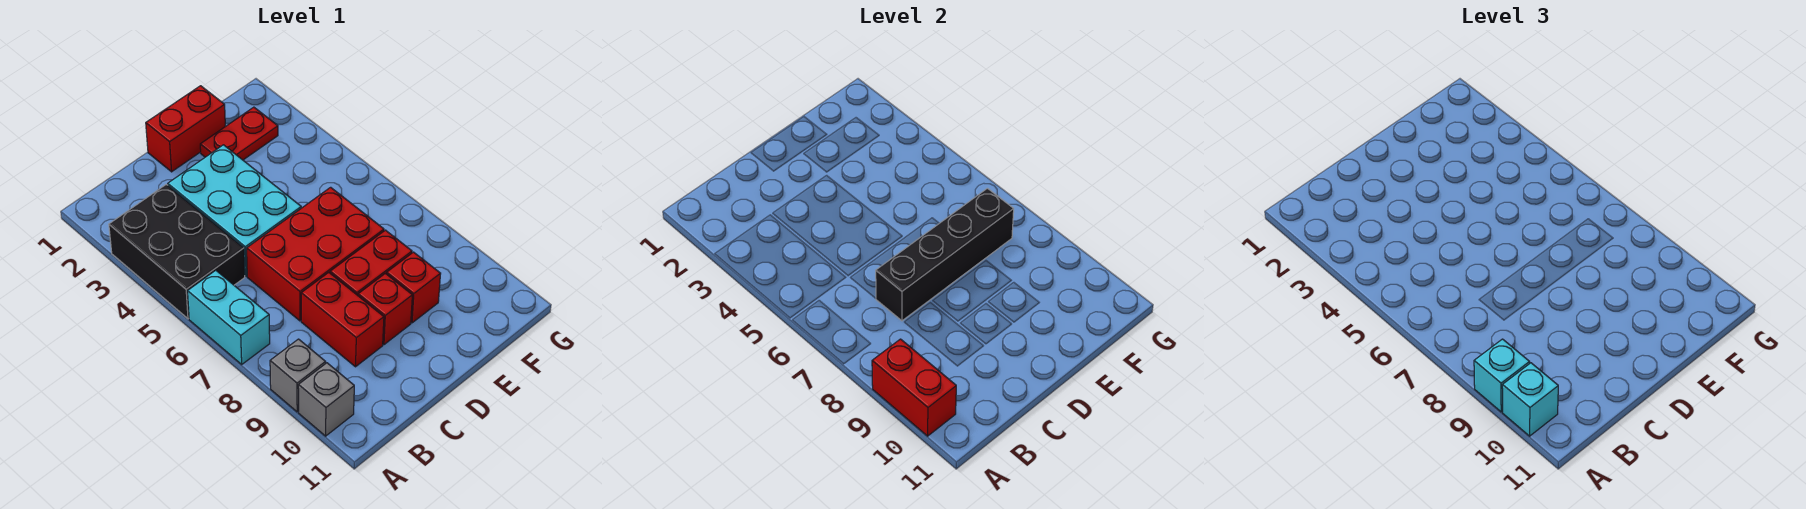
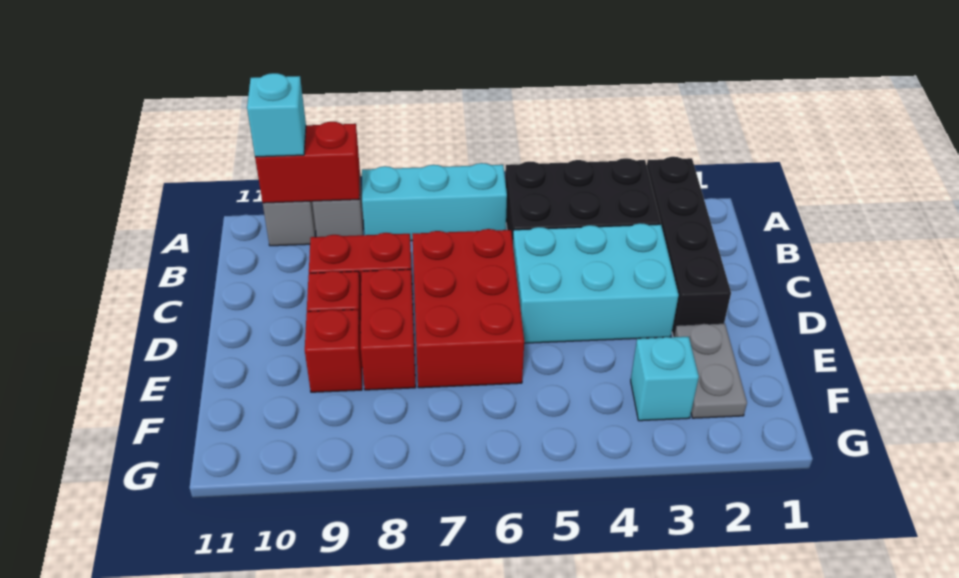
cyan brick A6:A7 level 1 -> cyan brick A6:A8 level 1
cyan brick A9 level 3 -> cyan brick F3 level 1
black brick C7:F7 level 2 -> black brick A2:D2 level 1
red brick D1:E1 level 1 -> none
red plate E2:F2 level 1 -> grey plate E2:F2 level 1

